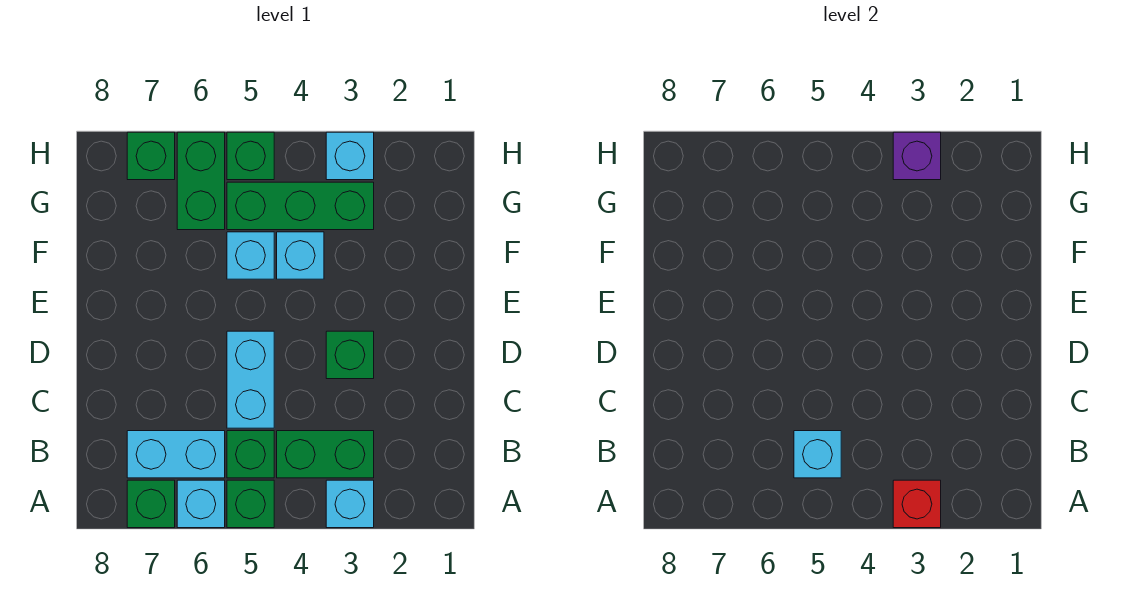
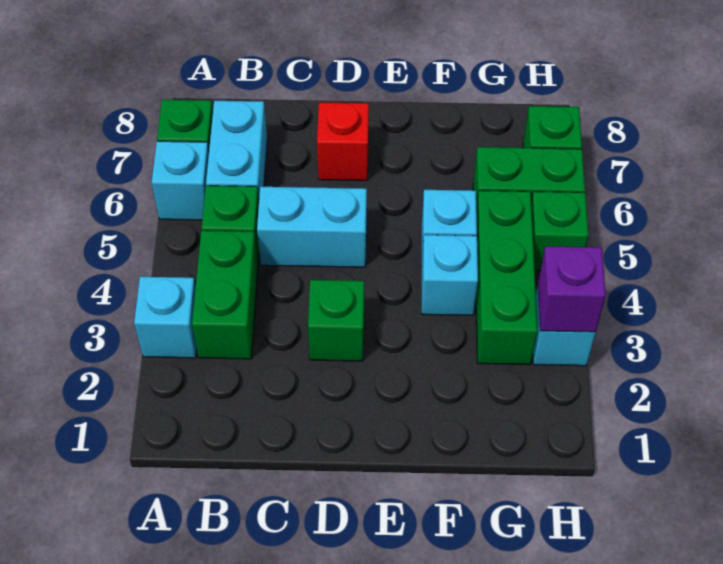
red brick A3 level 2 -> red brick D7 level 1
green brick A5 level 1 -> none
cyan brick B5 level 2 -> none

